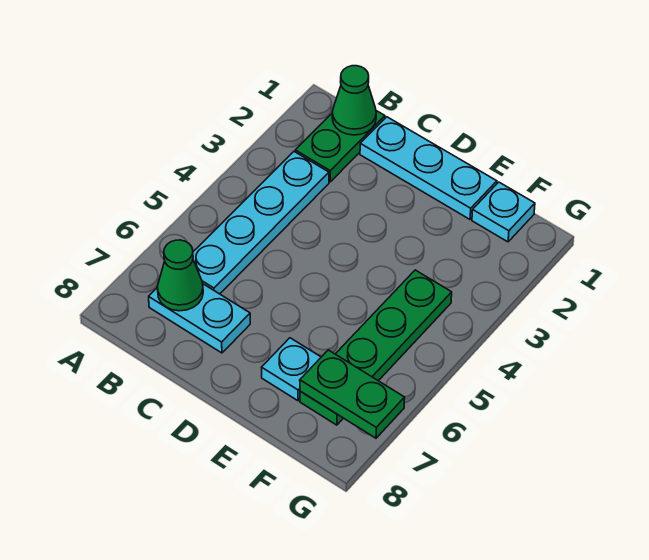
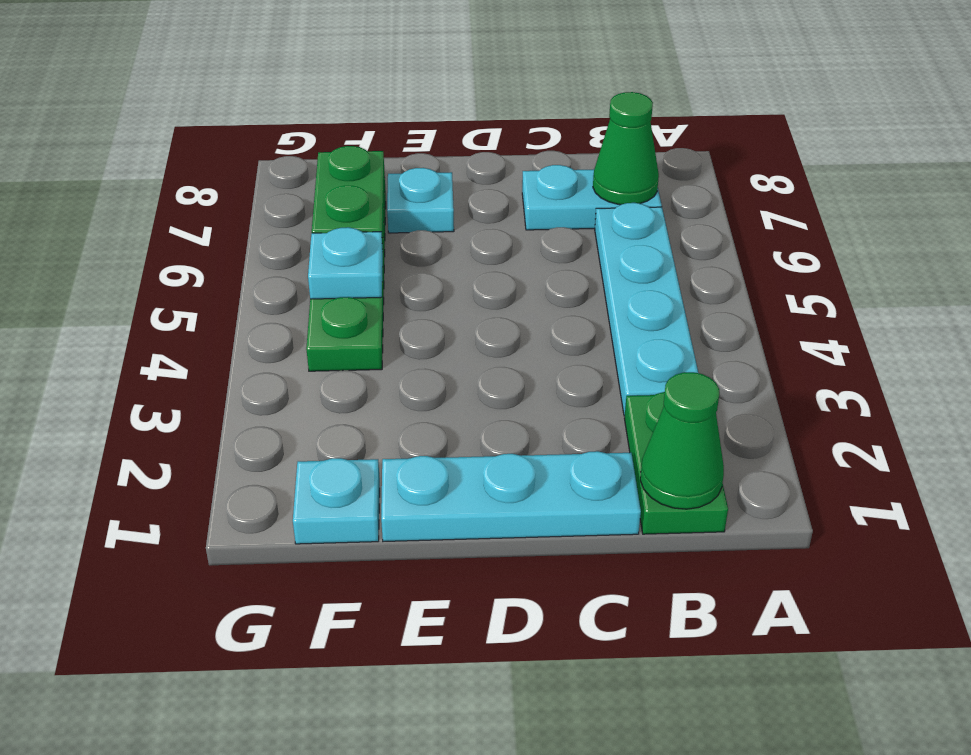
none -> cyan plate F5 level 2
green plate F7:G7 level 2 -> green plate F6:F7 level 2

